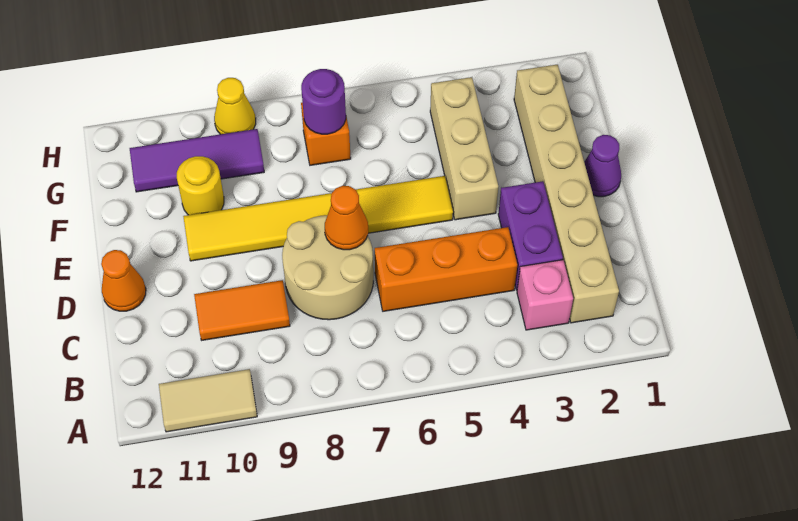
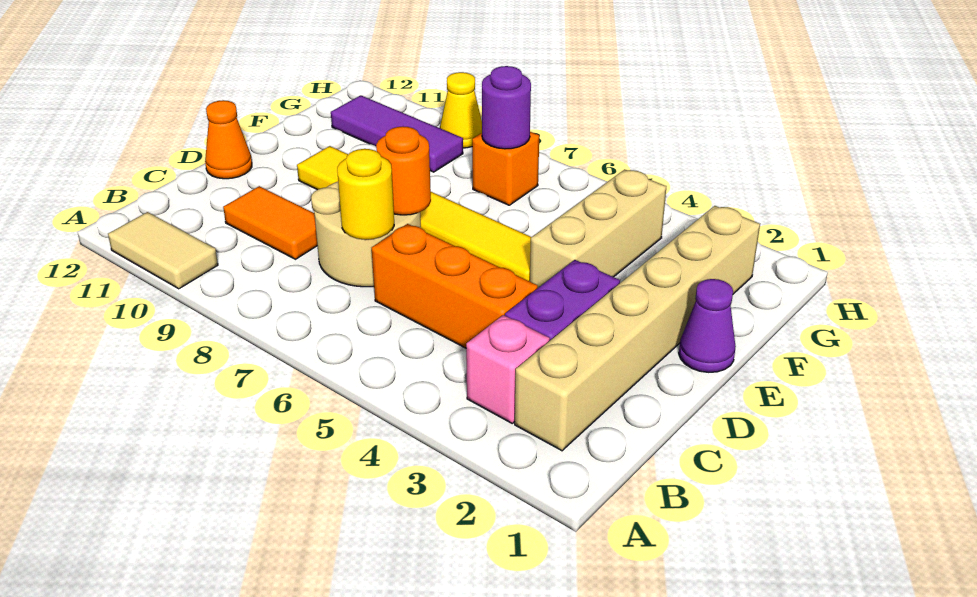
orange cone D7 level 2 -> orange round brick D7 level 2
yellow round brick F10 level 1 -> yellow round brick C7 level 2

